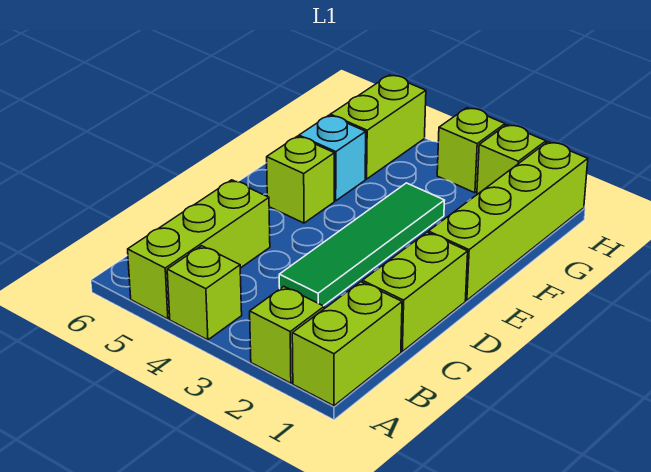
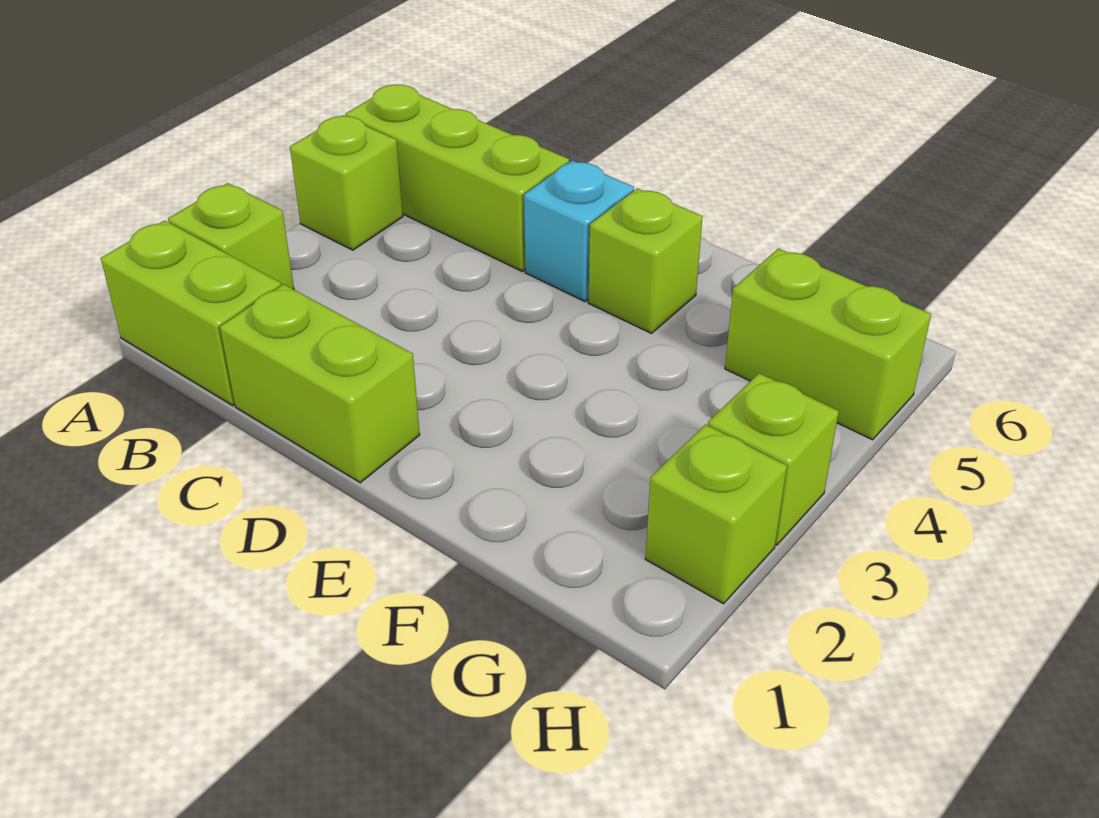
green tile C3:F3 level 1 -> none
lime brick E1:H1 level 1 -> none
cyan brick F5 level 1 -> cyan brick D5 level 1

